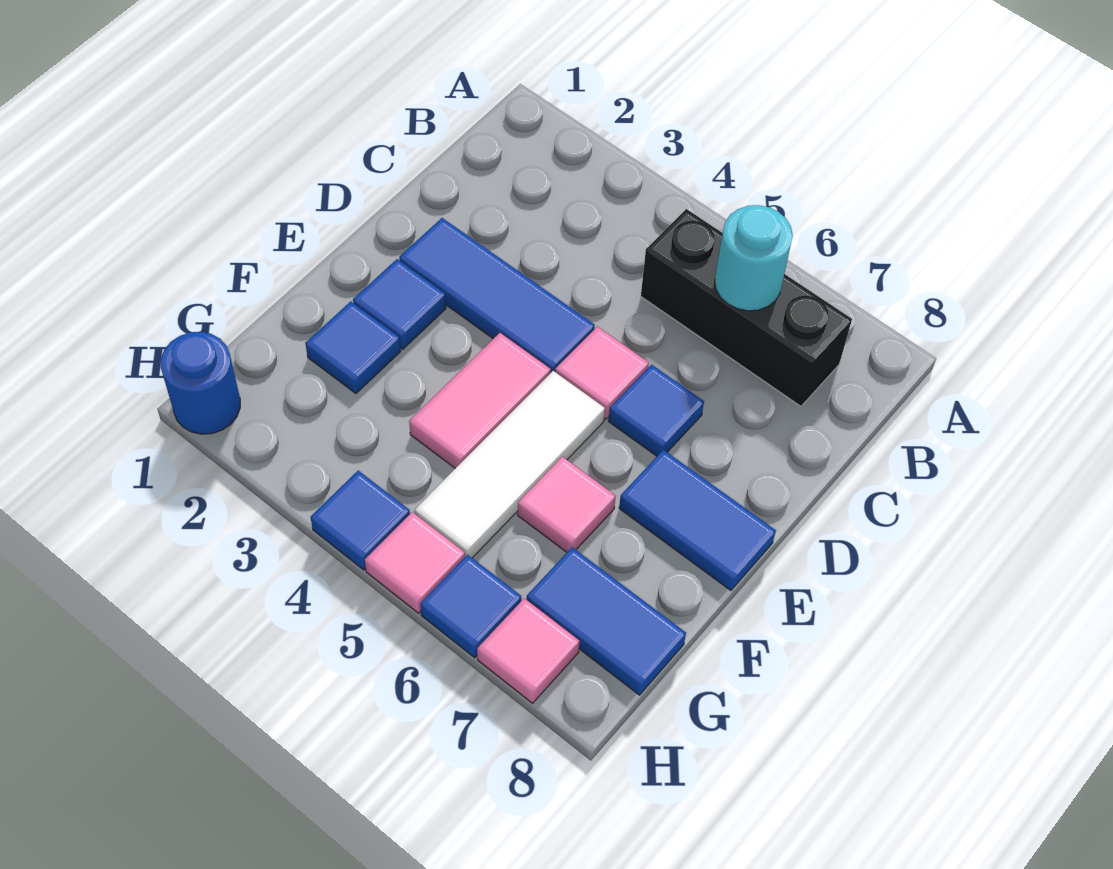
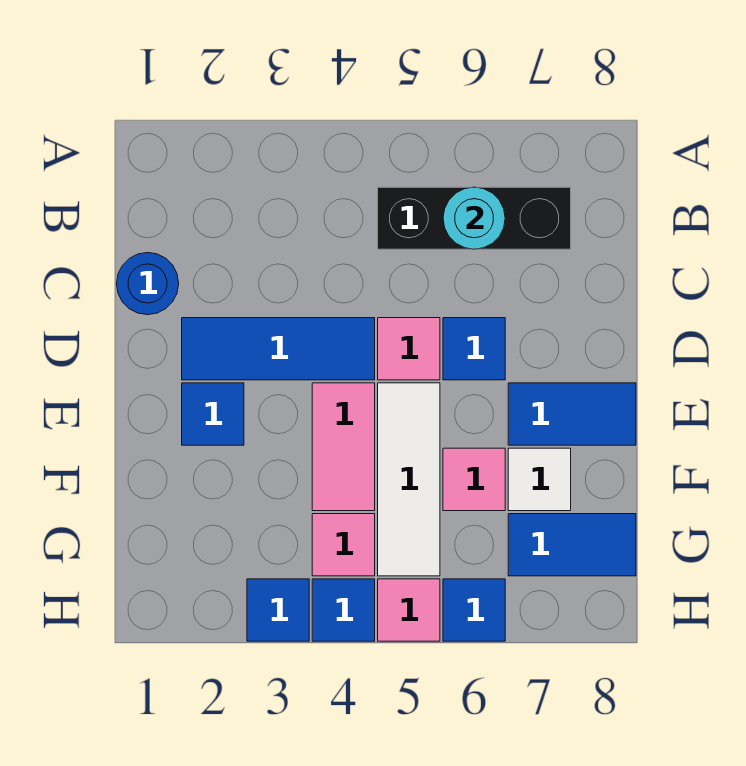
blue tile F2 level 1 -> blue tile H3 level 1
none -> white tile F7 level 1
blue round brick H1 level 1 -> blue round brick C1 level 1
pink tile H7 level 1 -> pink tile G4 level 1

